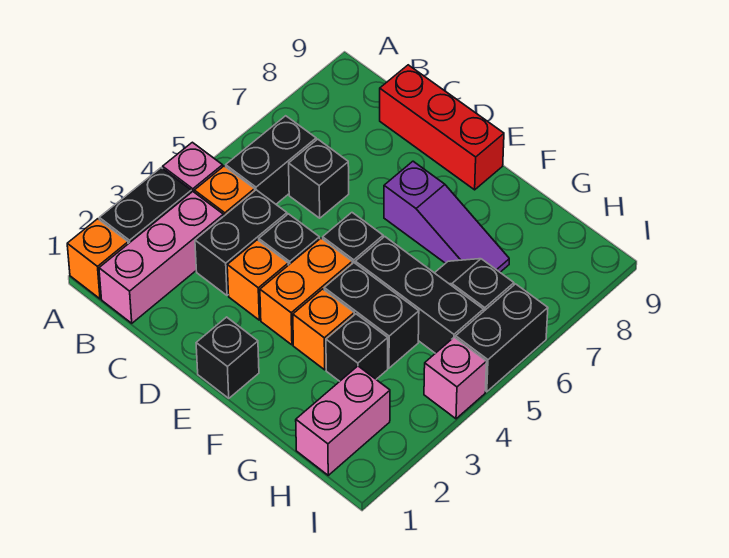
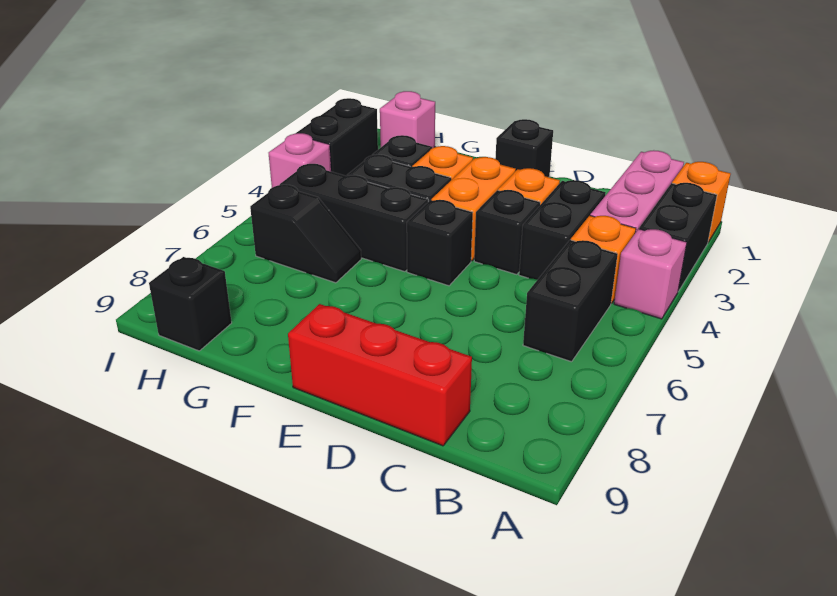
black brick C6 level 1 -> black brick H9 level 1
purple slope E7:G7 level 1 top E -> none
pink brick H1:H2 level 1 -> pink brick H1 level 1
black brick I5:I6 level 1 -> black brick I2:I3 level 1

